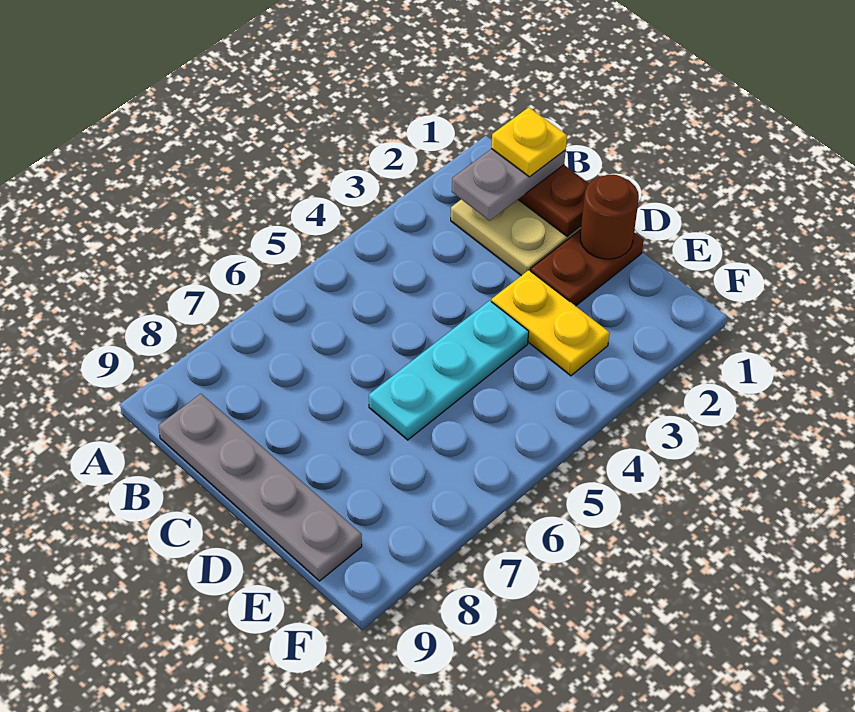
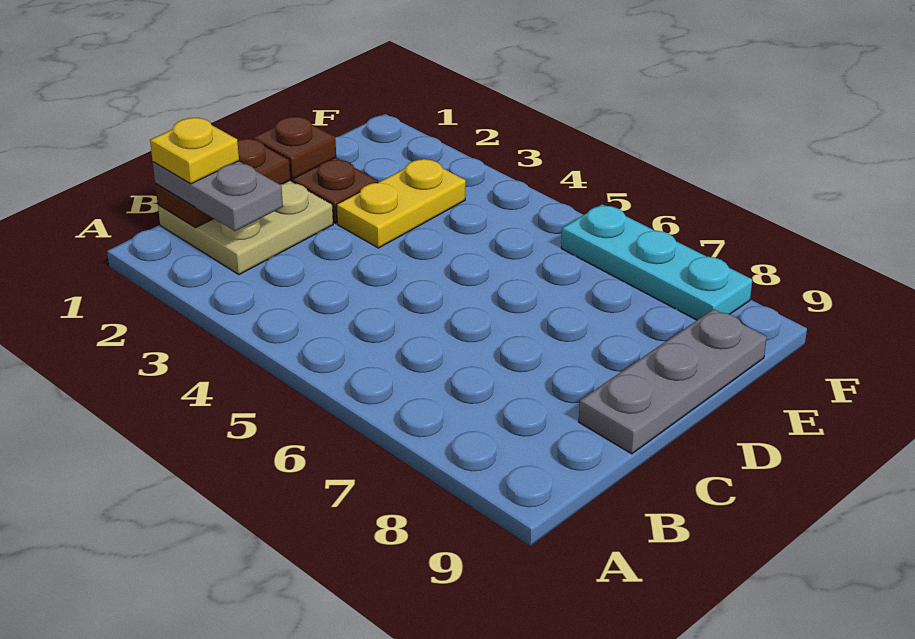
grey plate B9:E9 level 1 -> grey plate C9:E9 level 1
brown round brick D1 level 2 -> brown plate D1 level 2
cyan plate D4:D6 level 1 -> cyan plate F6:F8 level 1

